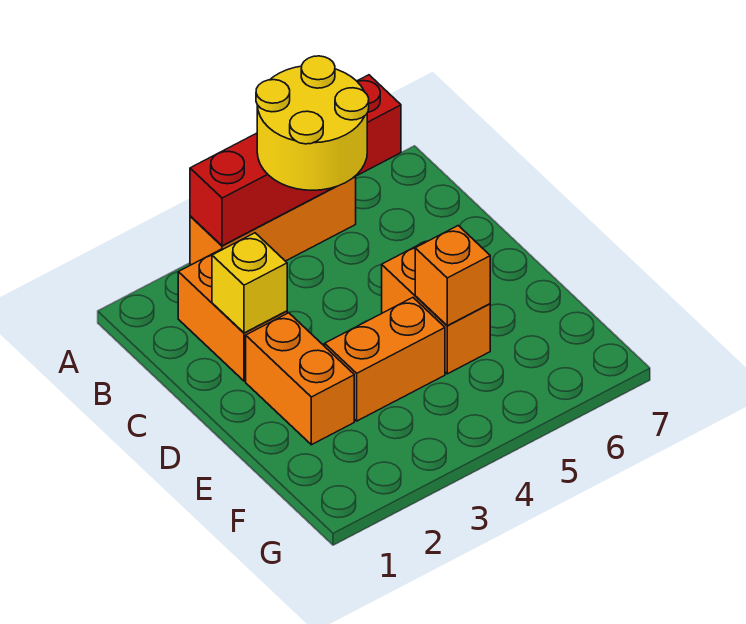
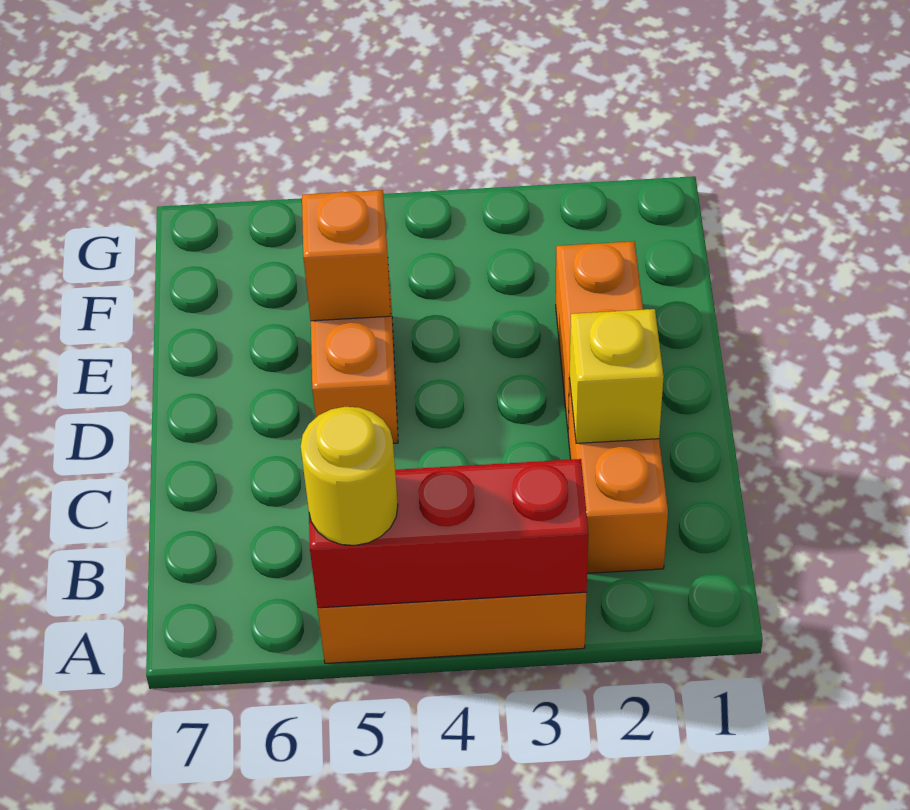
red brick A3:A6 level 2 -> red brick A3:A5 level 2
yellow round brick A4:B5 level 3 -> yellow round brick A5 level 3
orange brick E3:E4 level 1 -> none

